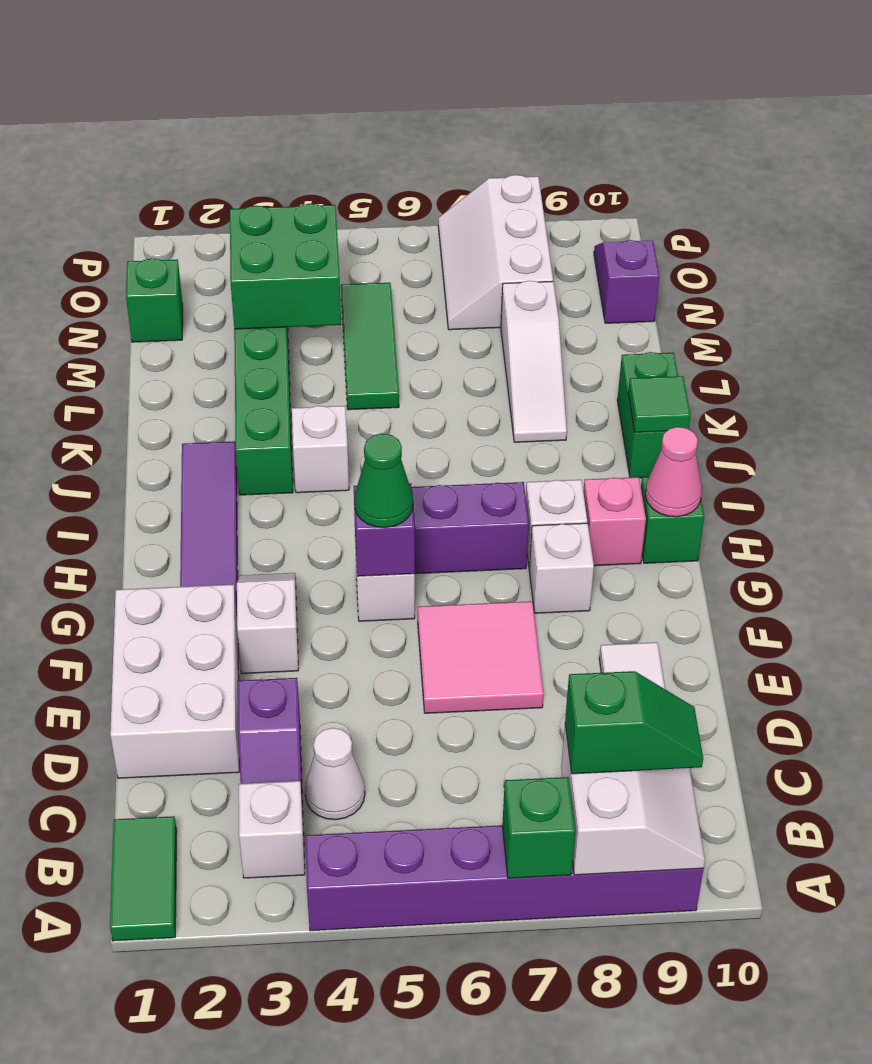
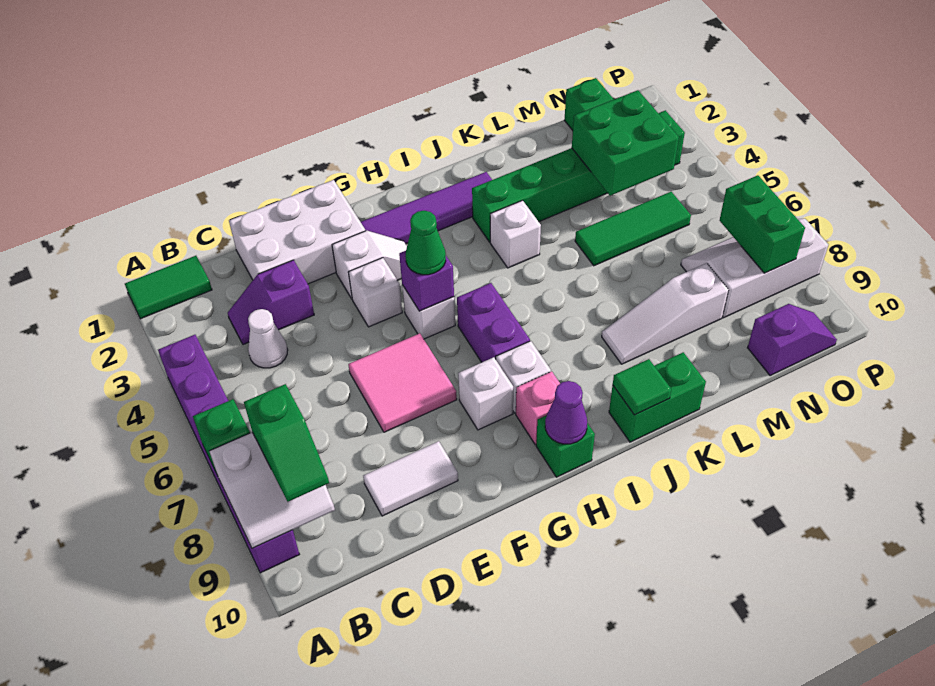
white brick B3 level 1 -> white brick F4 level 1
pink cone H10 level 2 -> purple cone H10 level 2
none -> green brick O7:O8 level 2

